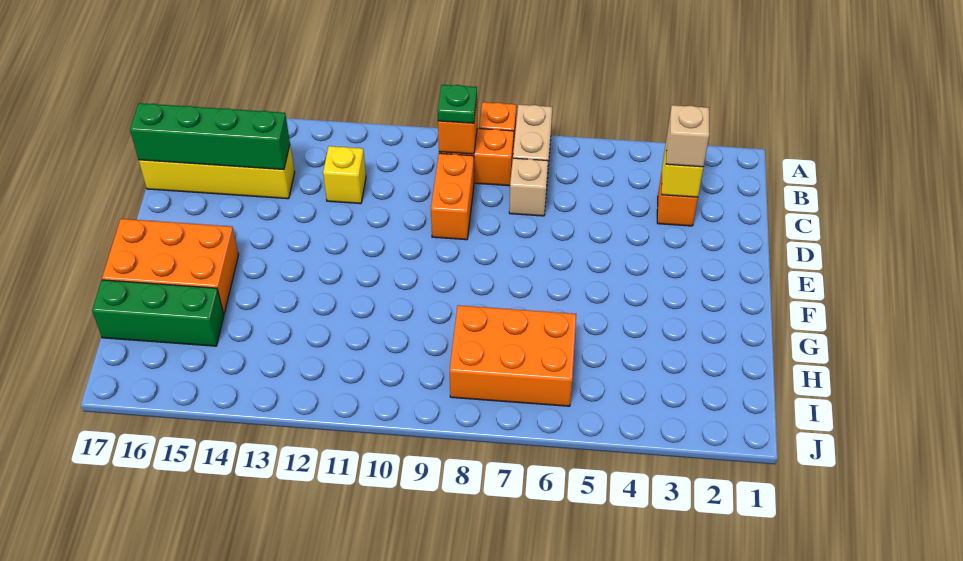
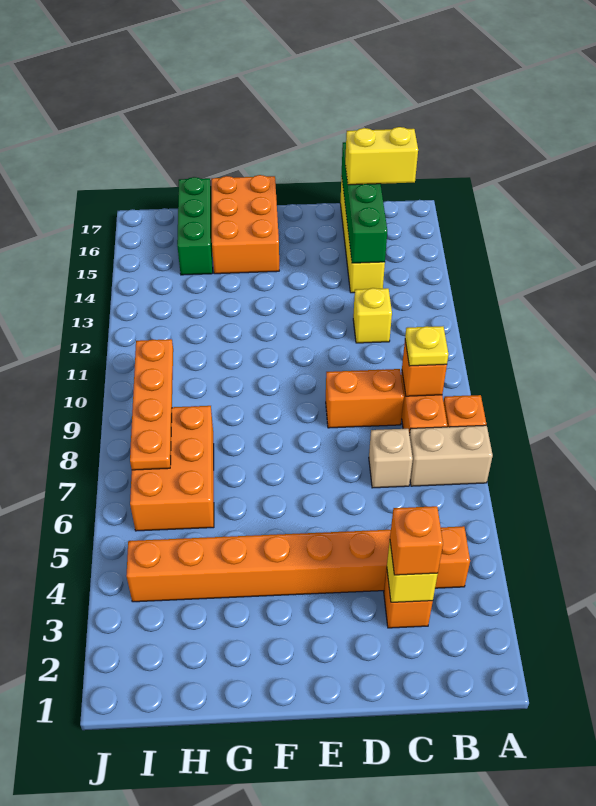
none -> orange brick B4:I4 level 1
green plate B9 level 3 -> yellow plate B9 level 3
none -> yellow brick B16:C16 level 3
tan brick C3 level 3 -> orange brick C3 level 3
none -> orange plate I7:I10 level 2

